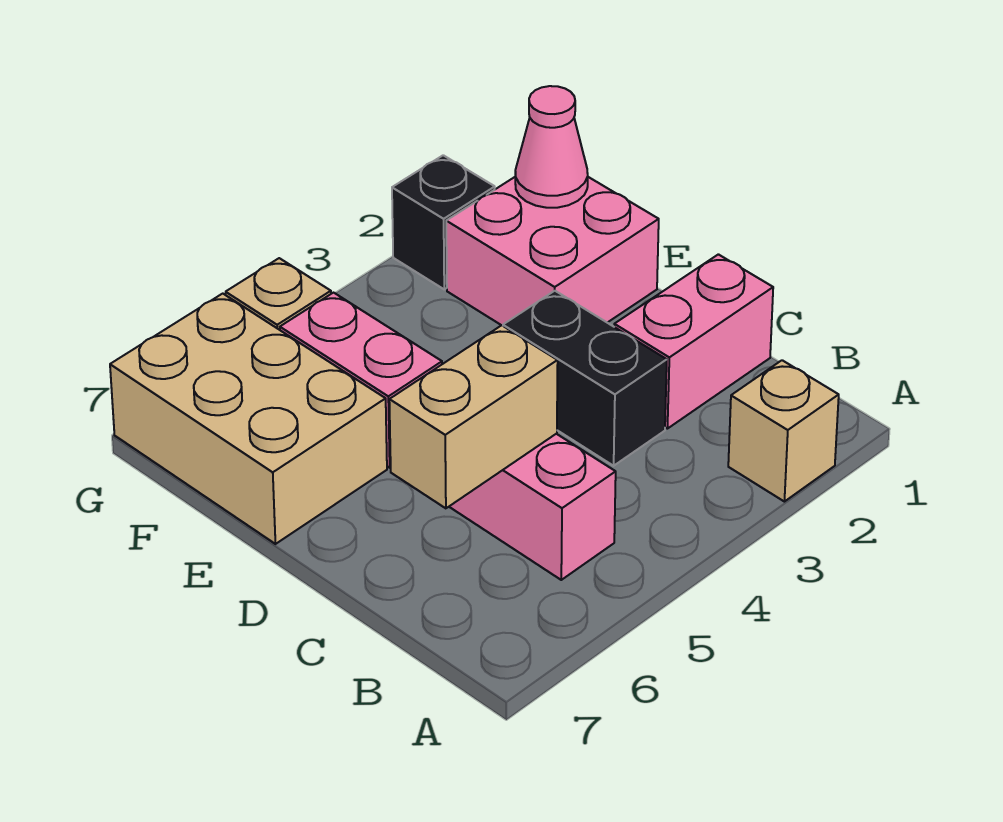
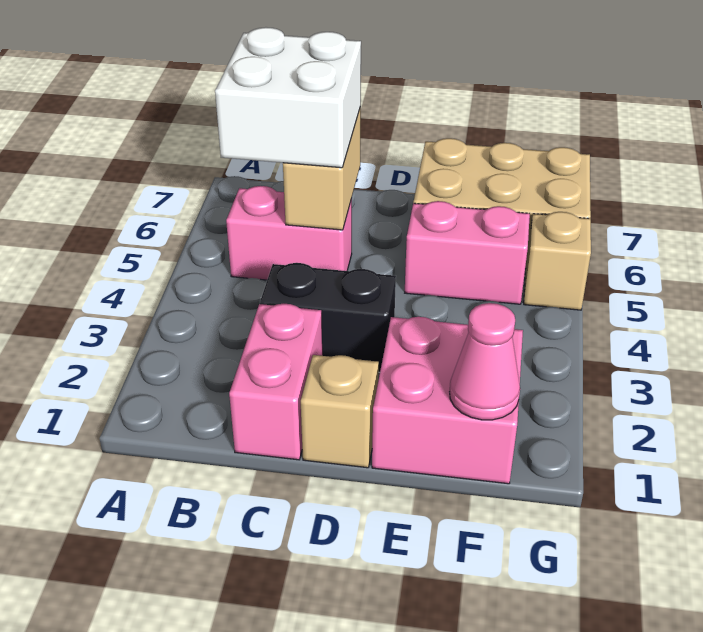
tan brick A2 level 1 -> tan brick D1 level 1
none -> white brick B5:C6 level 3
black brick G2 level 1 -> none

